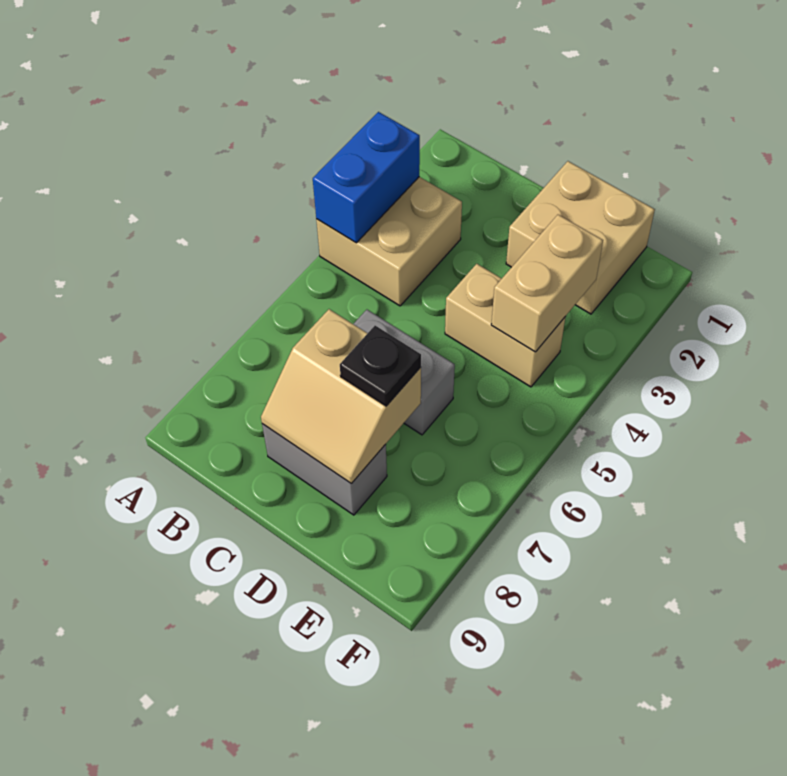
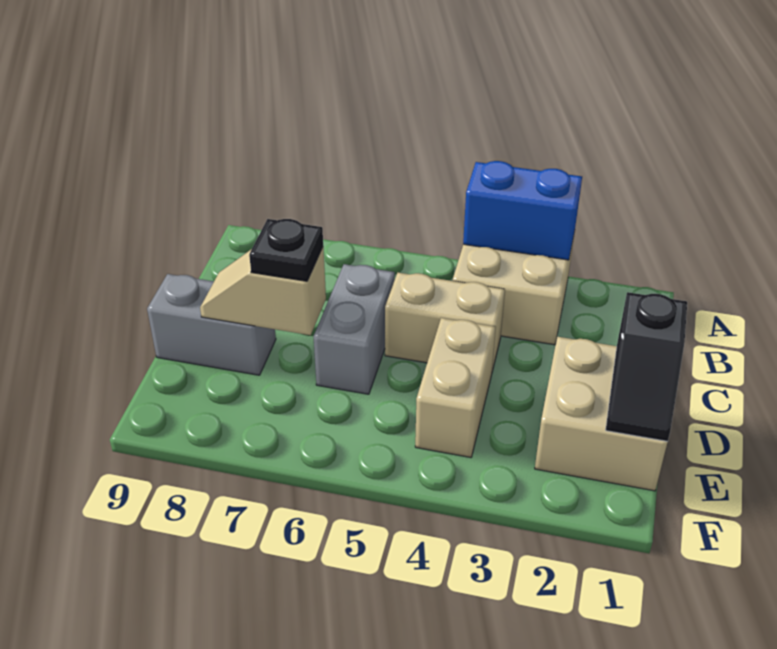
tan slope C7:D8 level 2 top 7 -> tan slope D7:D8 level 2 top 7
grey brick C8:D8 level 1 -> grey brick D8:D9 level 1
none -> black slope D1:E1 level 2 top D
tan brick E3:E4 level 2 -> tan brick C4:C5 level 1

